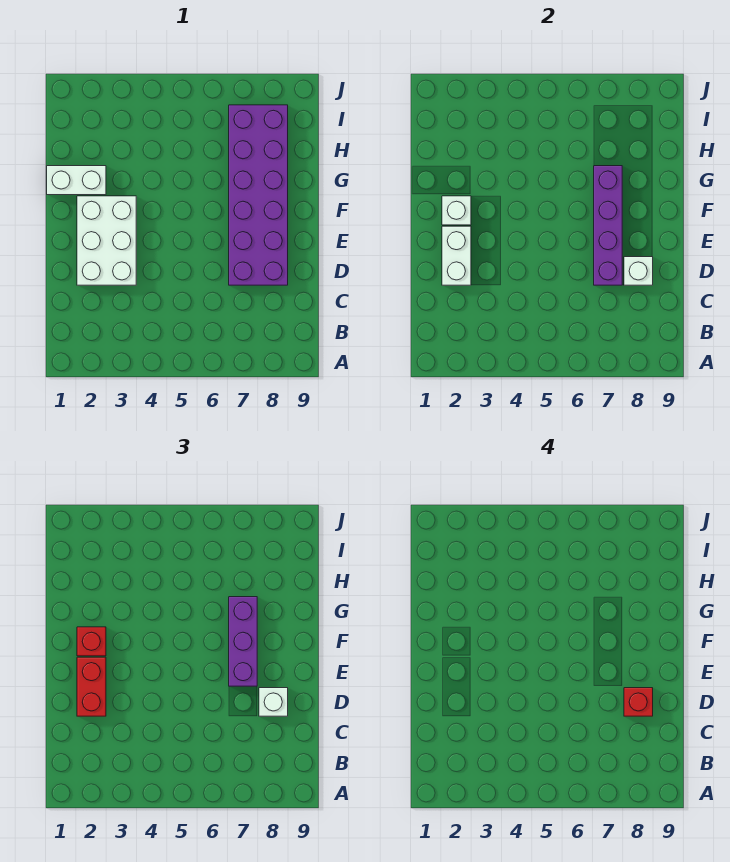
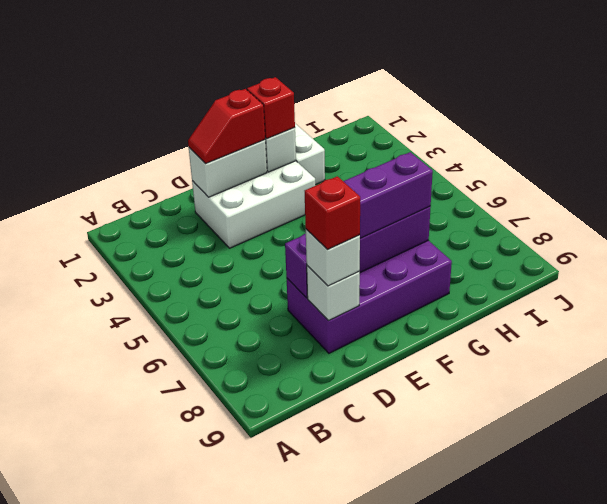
red brick D2:E2 level 3 -> red slope D2:E2 level 3 top E
purple brick D7:I8 level 1 -> purple brick D7:G8 level 1

